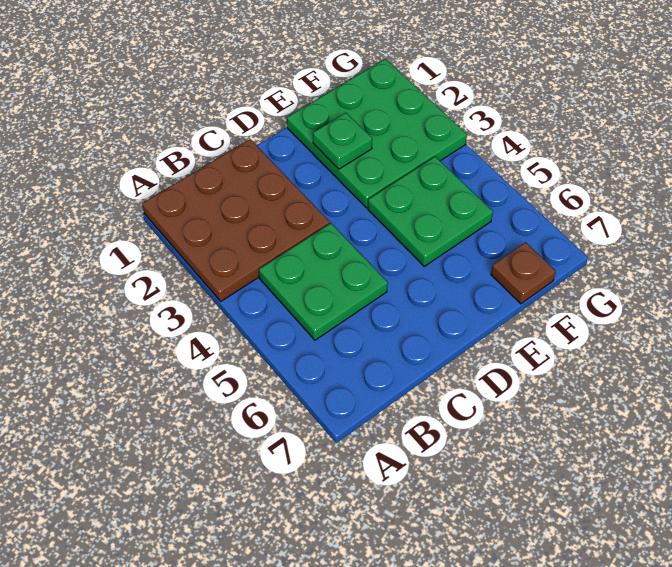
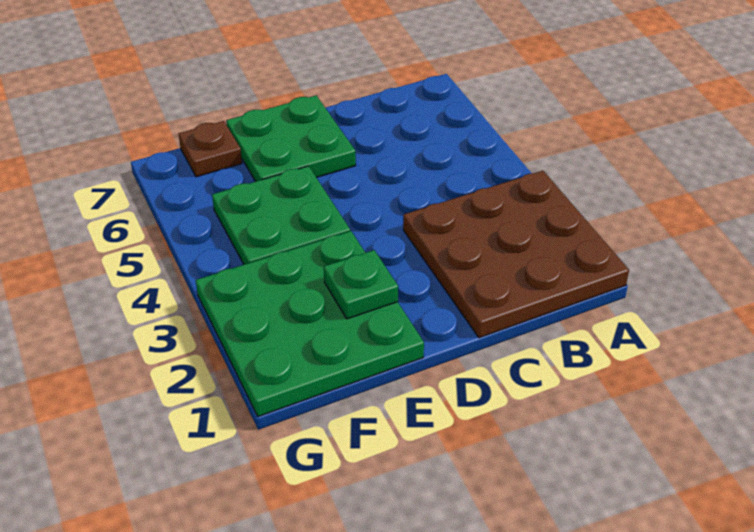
green plate B4:C5 level 1 -> green plate D6:E7 level 1

